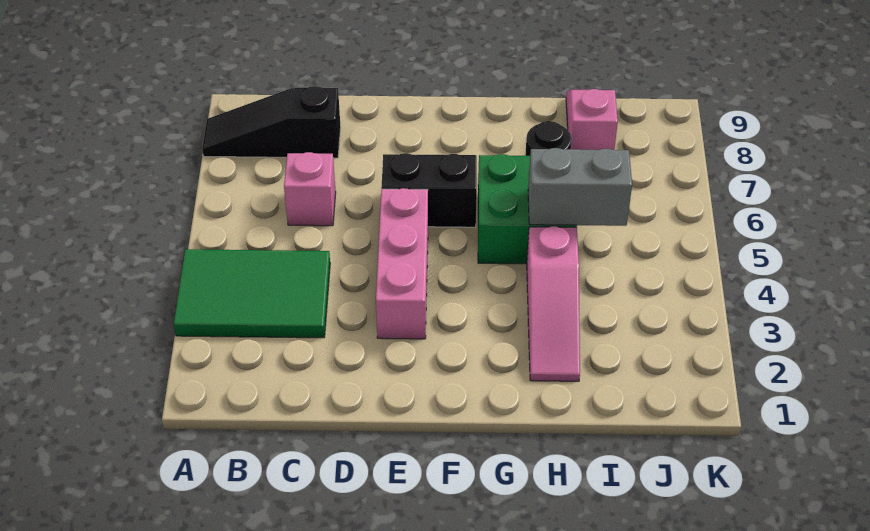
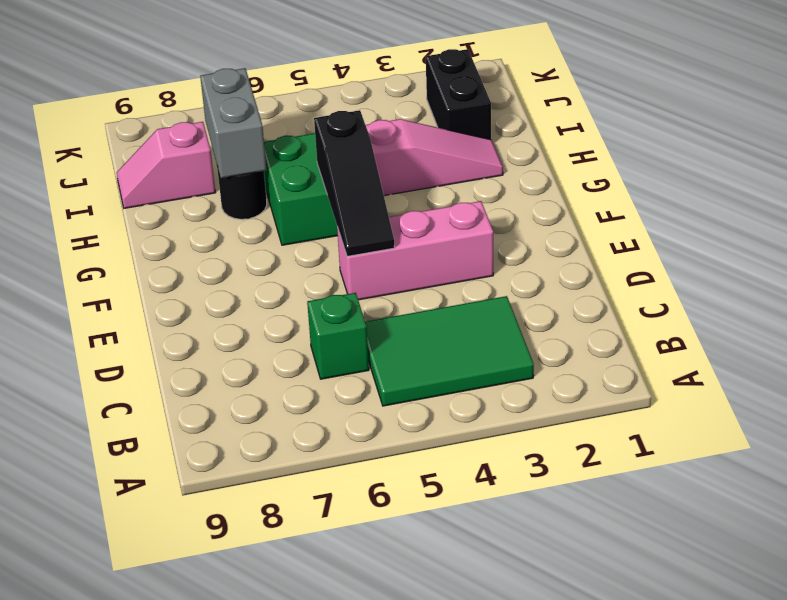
green tile A3:C4 level 1 -> green tile B3:C5 level 1
black slope A8:C8 level 1 top C -> black slope E5:G5 level 2 top G
pink brick C6 level 1 -> green brick C6 level 1
black brick E6:F6 level 1 -> black brick I2:J2 level 1
grey brick H5:I5 level 2 -> grey brick H7:I7 level 2

